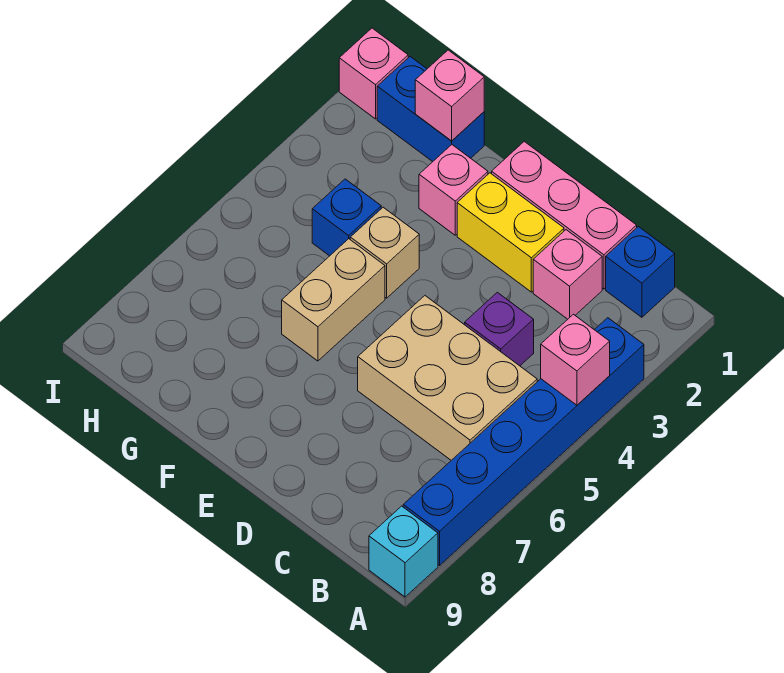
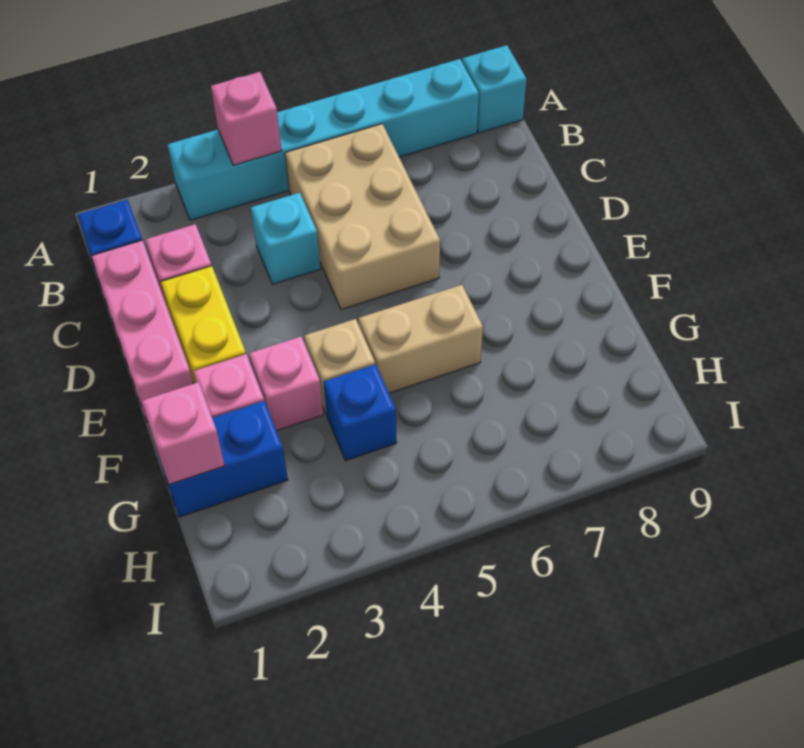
blue brick A3:A8 level 1 -> cyan brick A3:A8 level 1
purple brick C4 level 1 -> cyan brick C4 level 1
blue brick G1:H1 level 1 -> blue brick G1:G2 level 1
pink brick I1 level 1 -> pink brick F3 level 1

